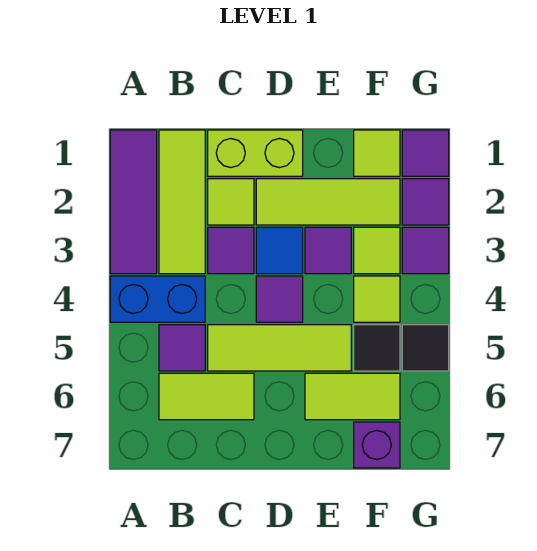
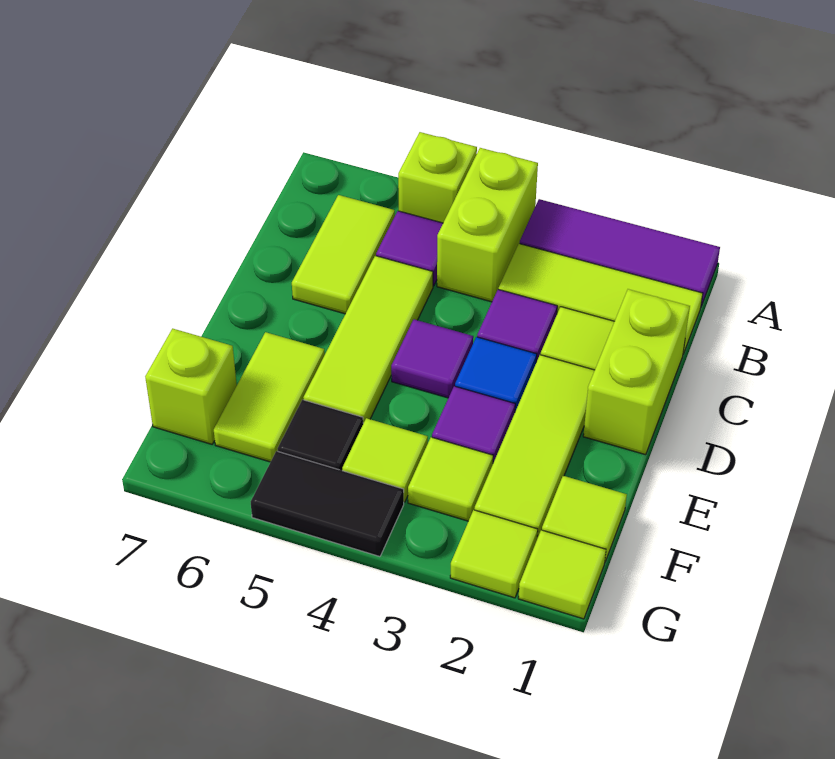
blue brick A4:B4 level 1 -> lime brick A4:B4 level 1
none -> lime brick A5 level 1
purple brick F7 level 1 -> lime brick F7 level 1
purple tile G1 level 1 -> lime tile G1 level 1
purple tile G2 level 1 -> lime tile G2 level 1
purple tile G3 level 1 -> none
black tile G5 level 1 -> black tile G4:G5 level 1

